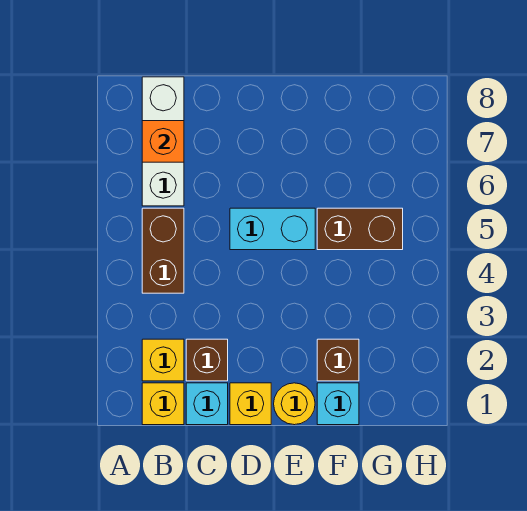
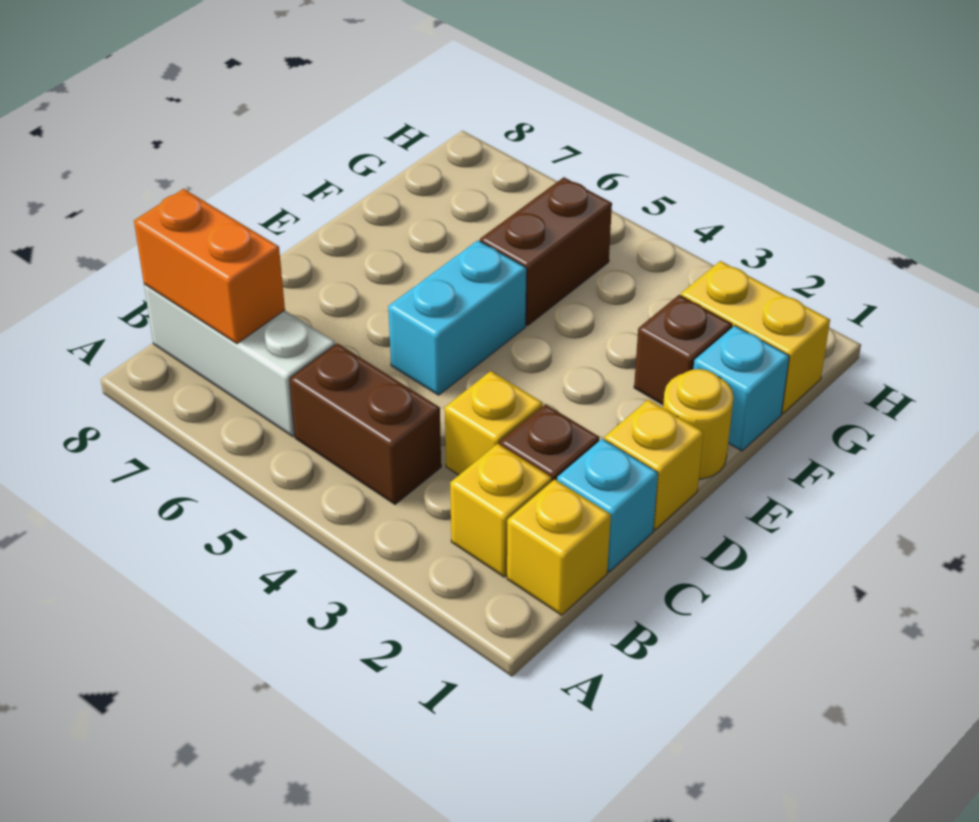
orange brick B7 level 2 -> orange brick B7:B8 level 2
none -> yellow brick C3 level 1
none -> yellow brick G1:G2 level 1

